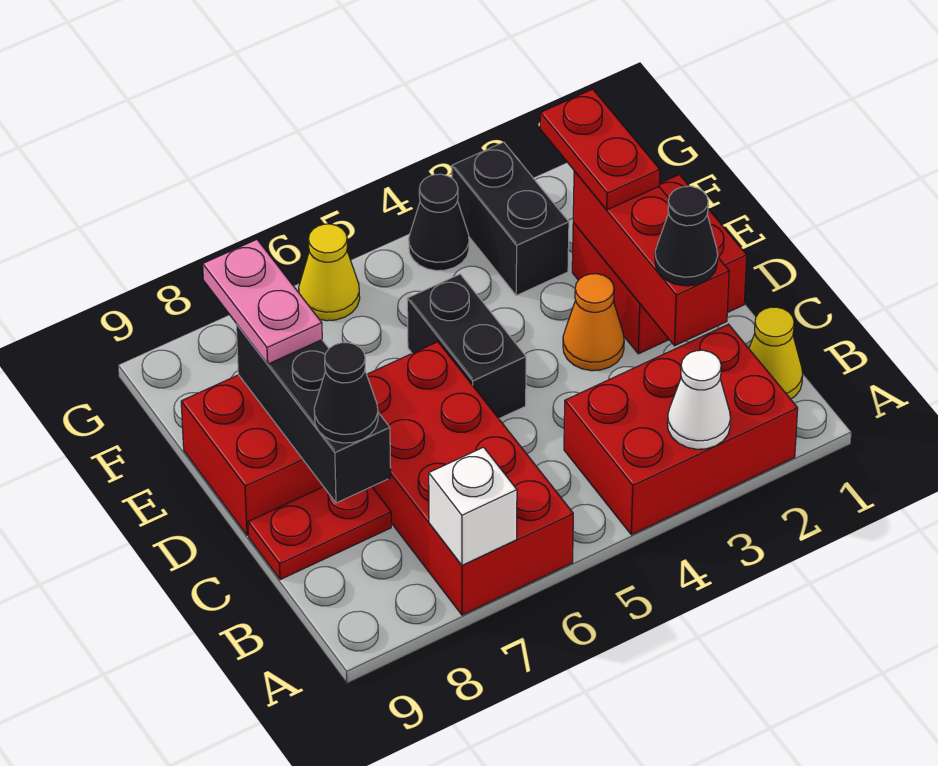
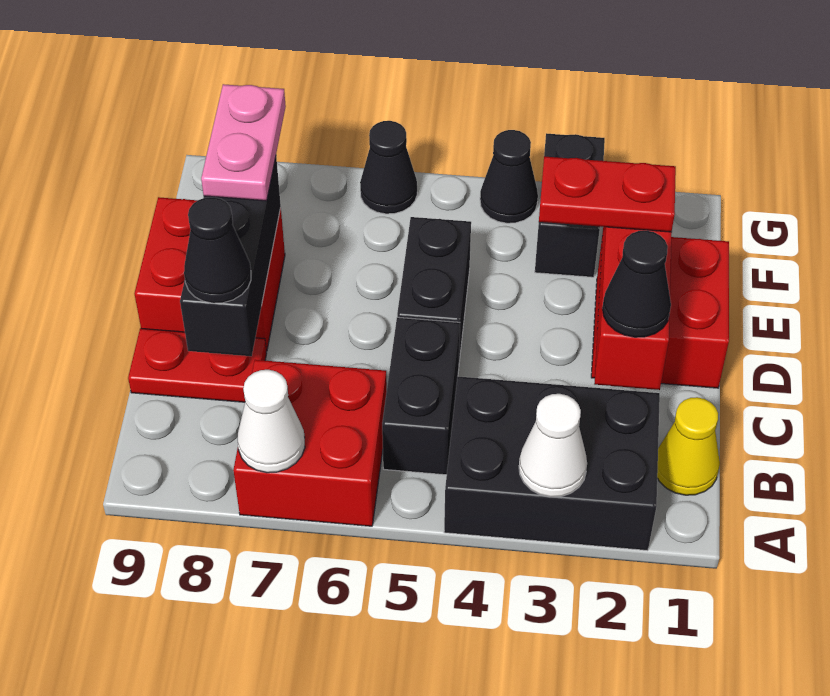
red brick A2:B4 level 1 -> black brick A2:B4 level 1
red brick A6:D7 level 1 -> red brick A6:B7 level 1
white brick A7 level 2 -> white cone A7 level 2
none -> black brick B5:C5 level 1
orange cone D3 level 1 -> none
red plate E2:F2 level 3 -> red plate E2:E3 level 3
yellow cone G6 level 1 -> black cone G6 level 1

